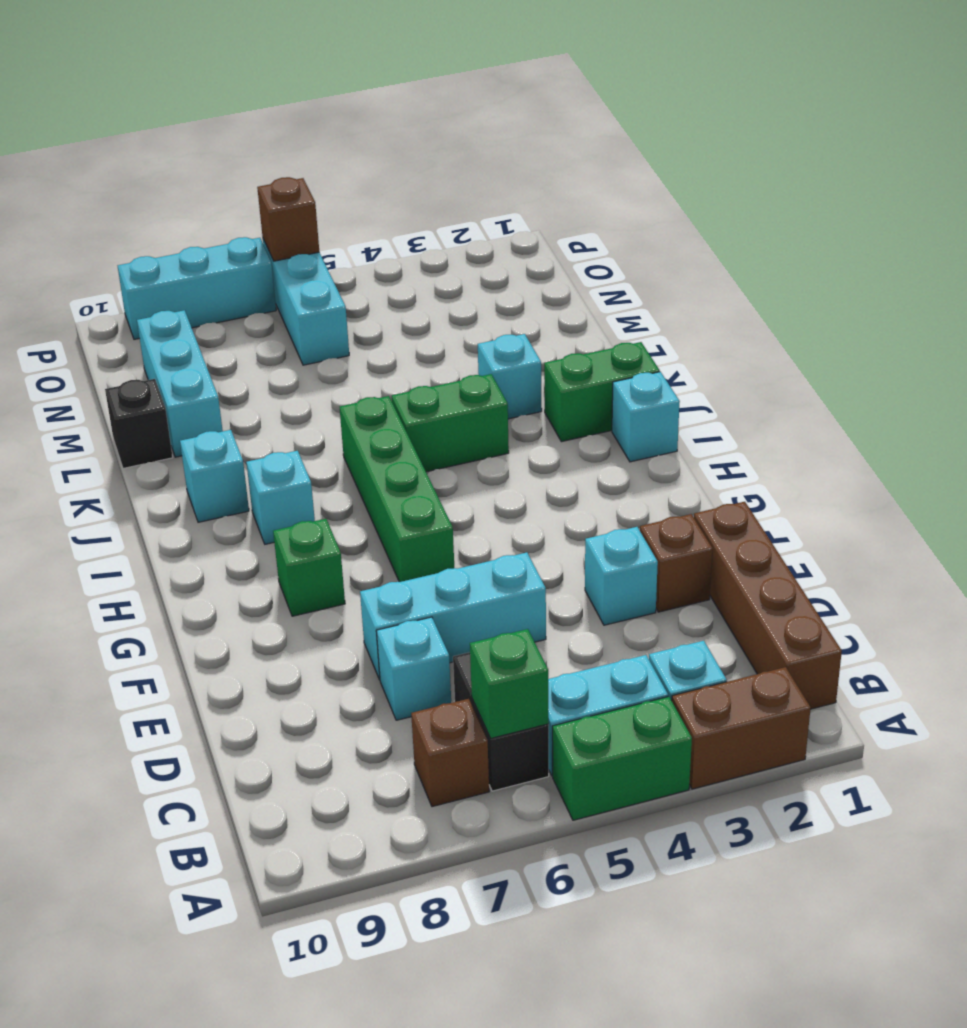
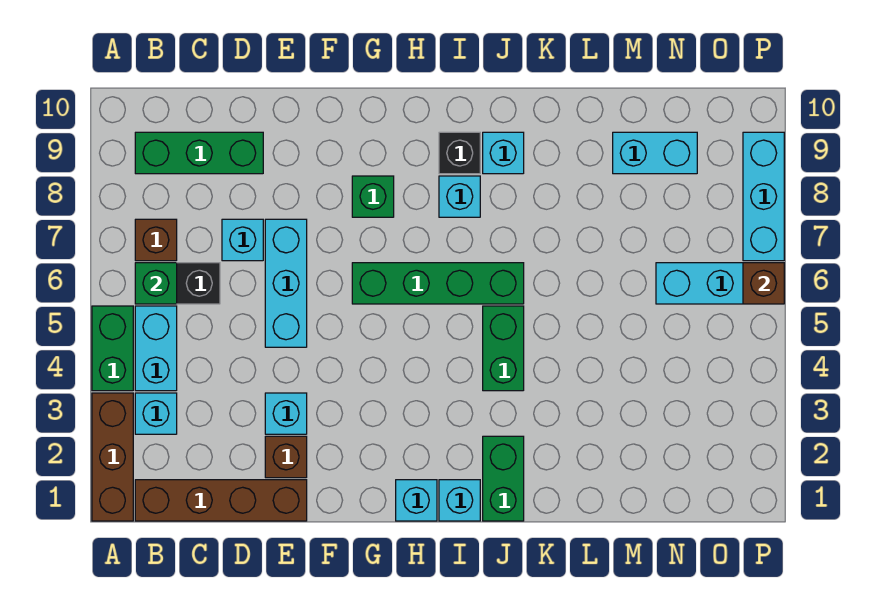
brown brick A2:A3 level 1 -> brown brick A1:A3 level 1
none -> green brick B9:D9 level 1
cyan brick K3 level 1 -> cyan brick H1 level 1
cyan brick L9:N9 level 1 -> cyan brick M9:N9 level 1
black brick L10 level 1 -> black brick I9 level 1

